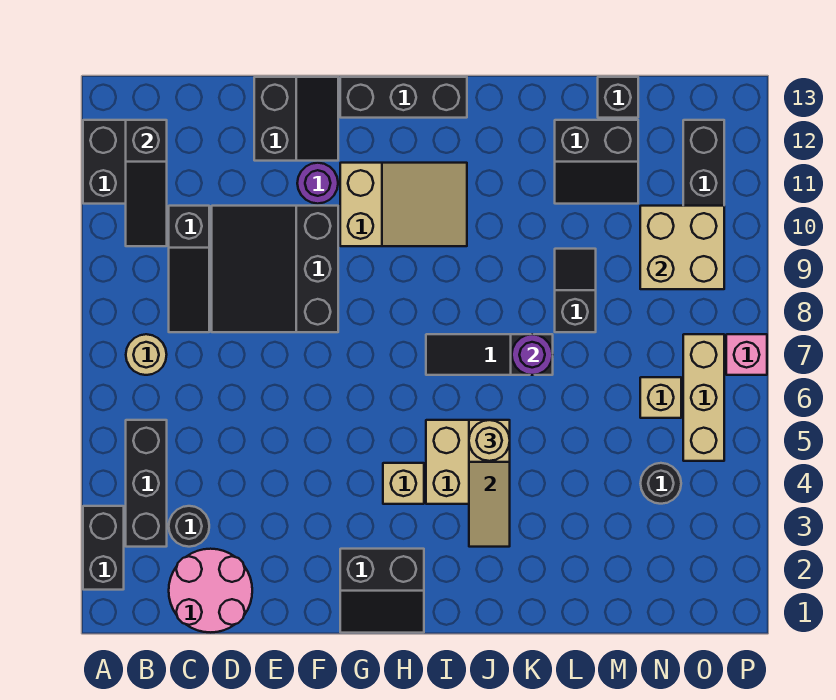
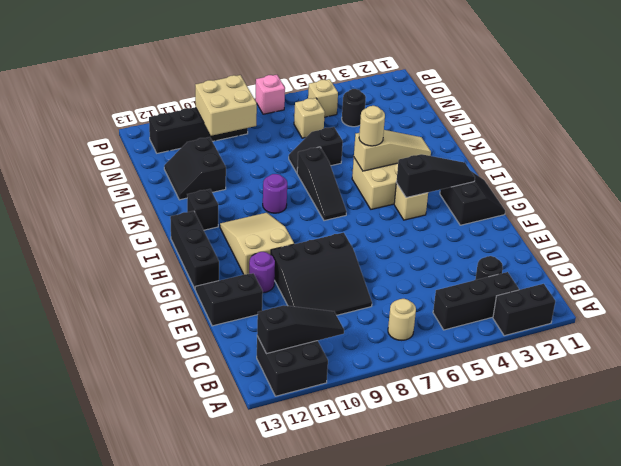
pink round brick C1:D2 level 1 -> none
black slope C8:C10 level 1 top 10 -> black slope H2:H4 level 2 top 4
purple round brick K7 level 2 -> purple round brick J9 level 1
black slope L8:L9 level 1 top 8 -> black slope L6:L7 level 1 top 6
black slope L11:M12 level 1 top 12 -> black slope L11:M12 level 1 top 11
black brick M13 level 1 -> black brick J12 level 1
tan brick O5:O7 level 1 -> tan brick O5 level 1

